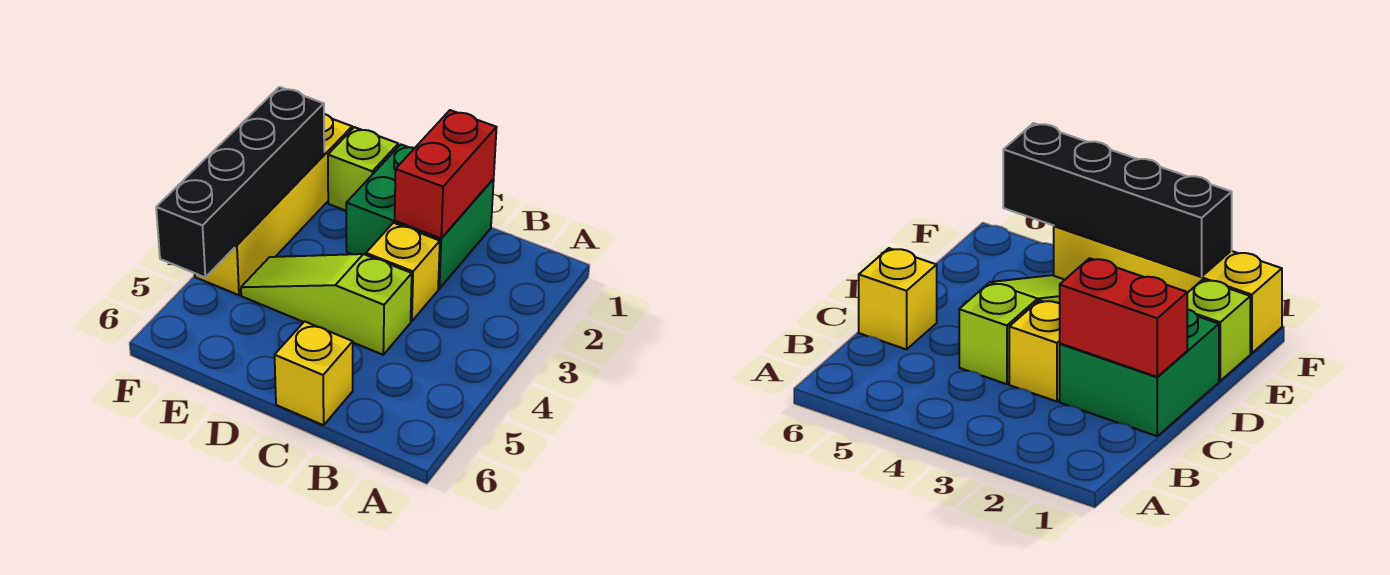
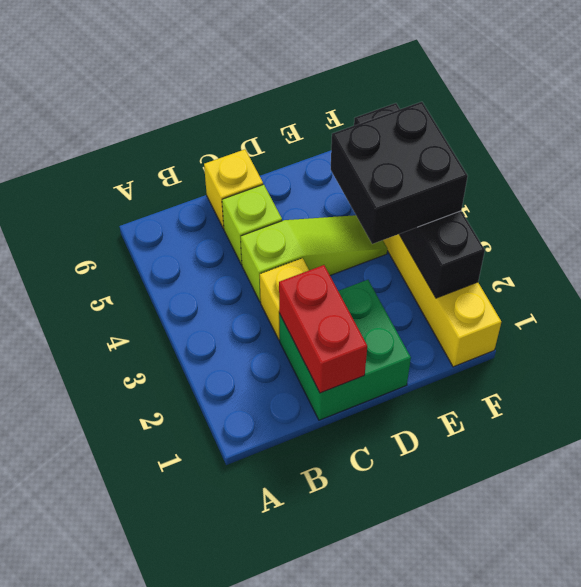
lime brick E1 level 1 -> lime brick C5 level 1
none -> black brick E3:F4 level 3

